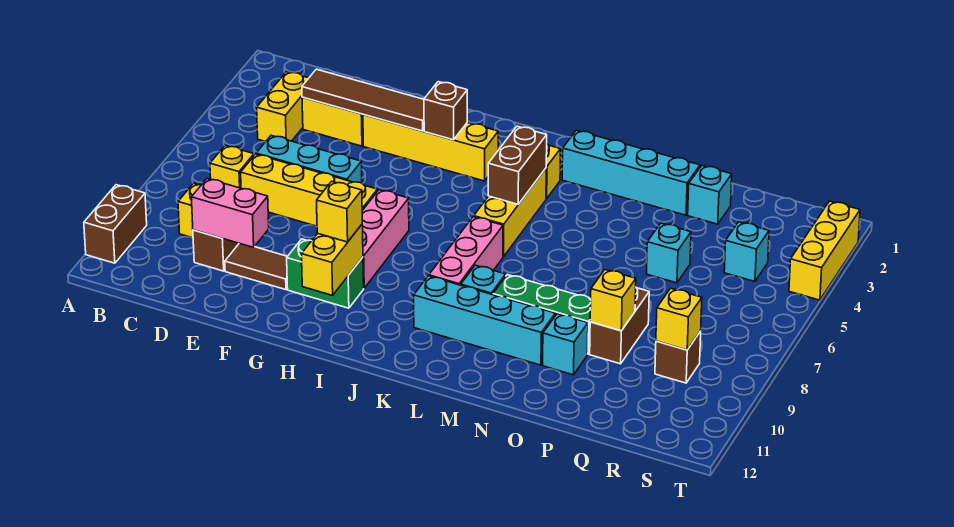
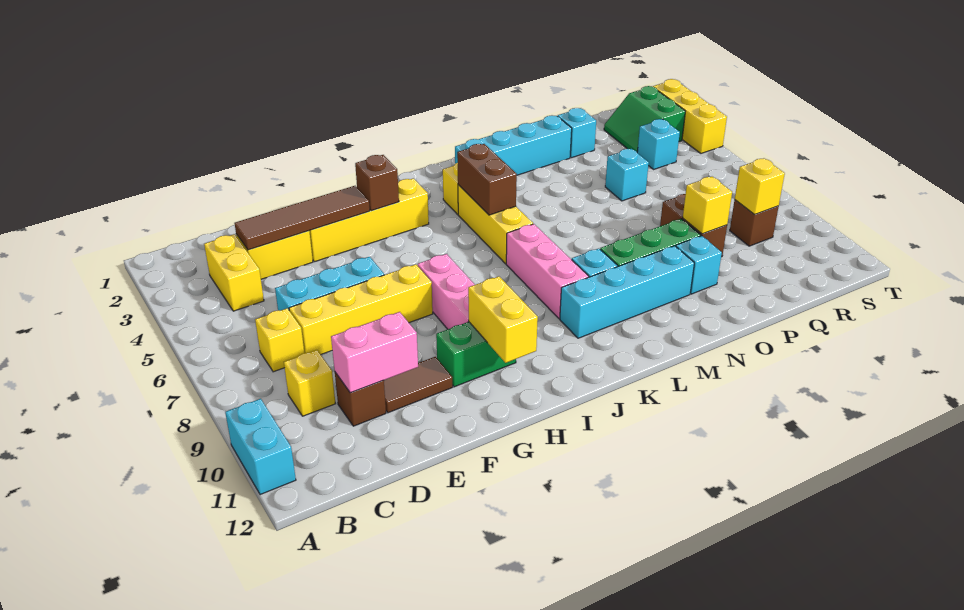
brown brick A10:A11 level 1 -> cyan brick A10:A11 level 1
yellow brick H10 level 3 -> none
none -> green slope R2:S3 level 1 top S

